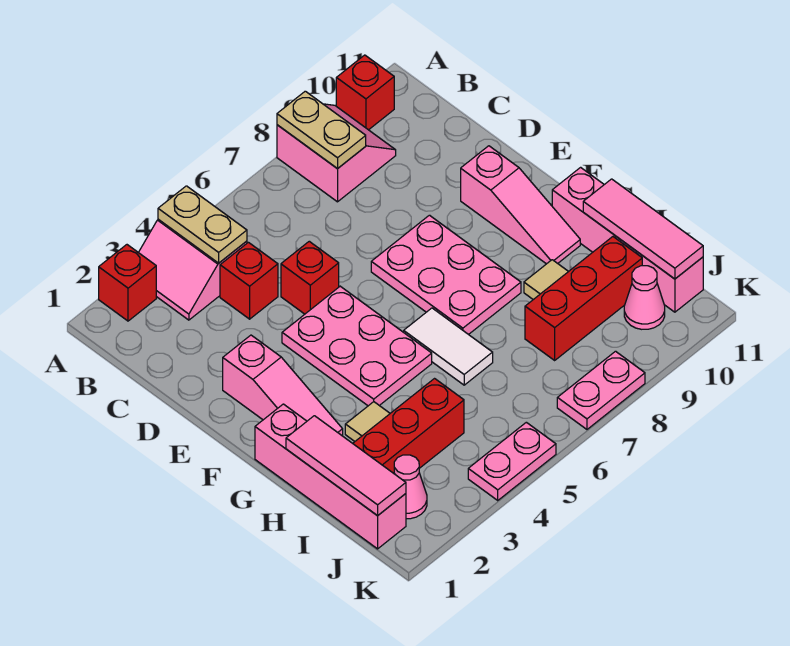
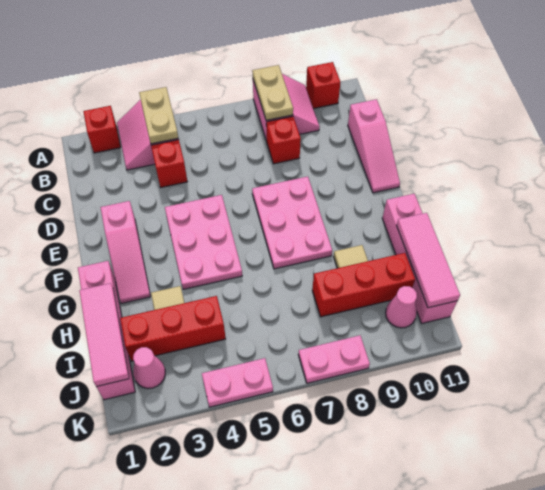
red brick D5 level 1 -> red brick C8 level 1
pink slope E10:G10 level 1 top E -> pink slope C11:E11 level 1 top C
white tile G6:H6 level 1 -> none

